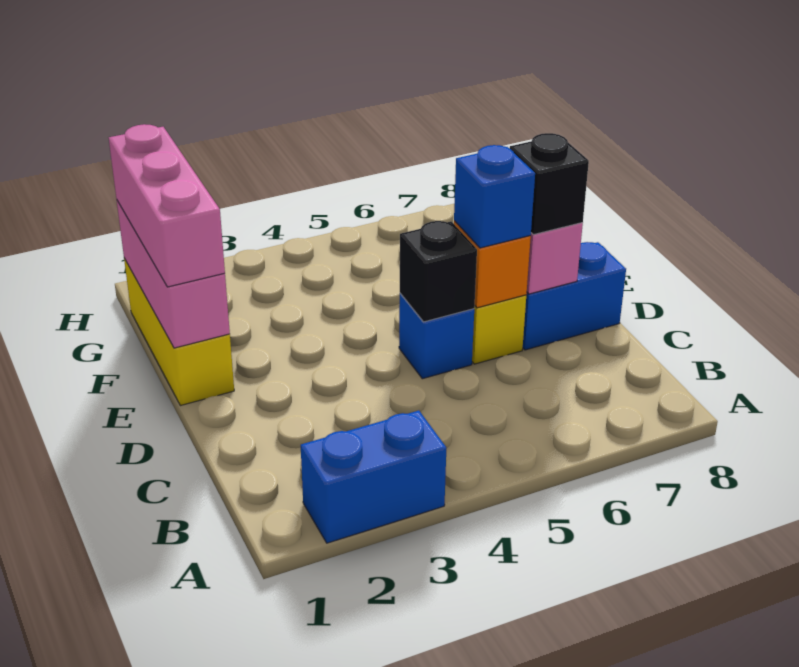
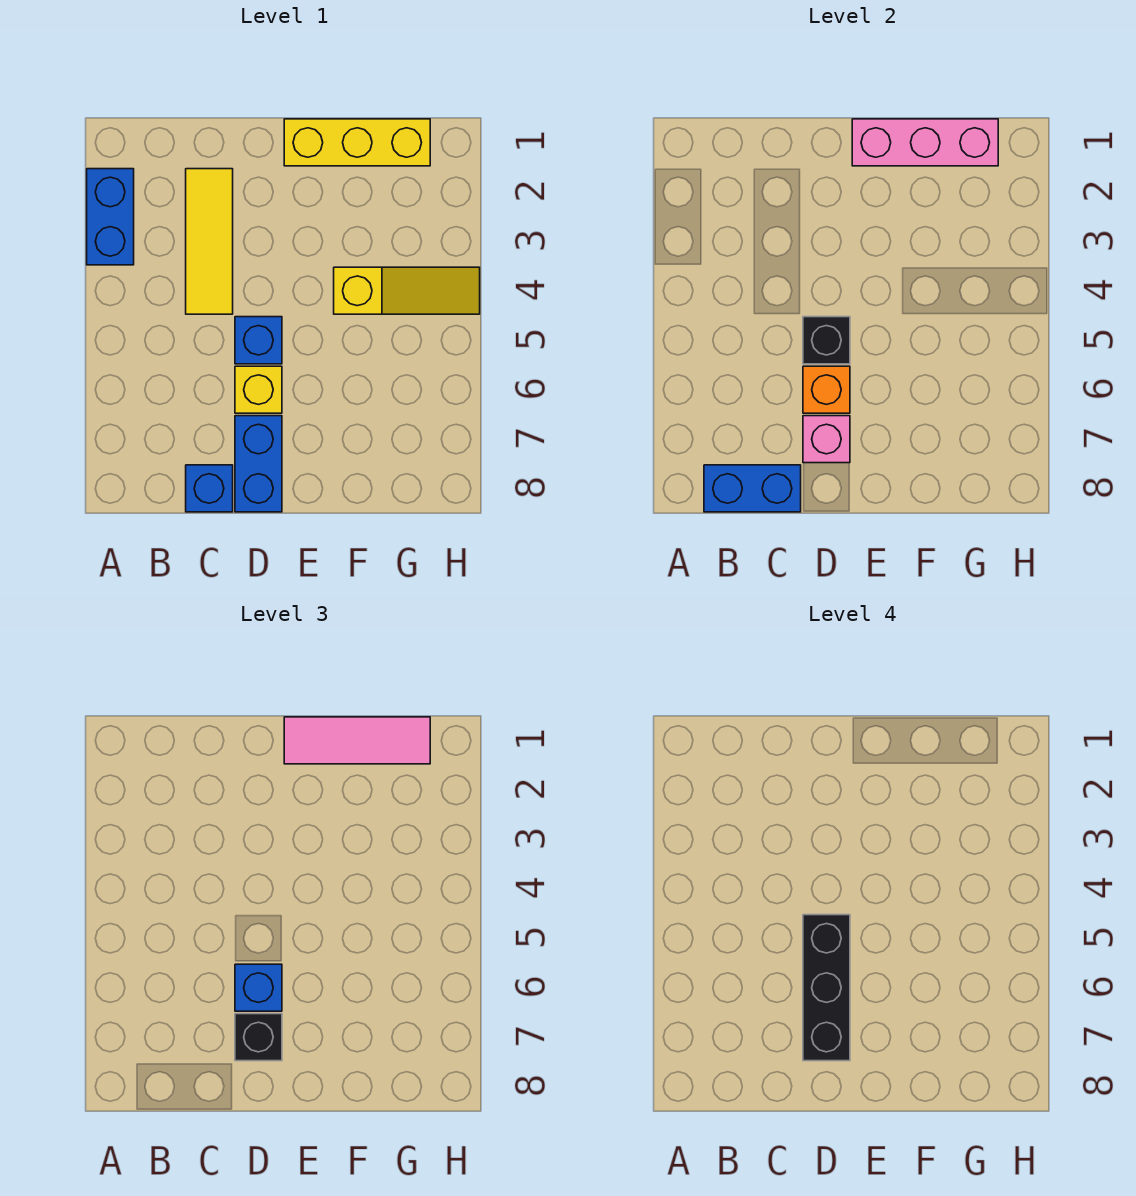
none -> blue brick B8:C8 level 2
none -> yellow tile C2:C4 level 1
none -> blue brick C8 level 1
none -> black brick D5:D7 level 4
pink brick E1:G1 level 3 -> pink tile E1:G1 level 3
none -> yellow slope F4:H4 level 1 top F

